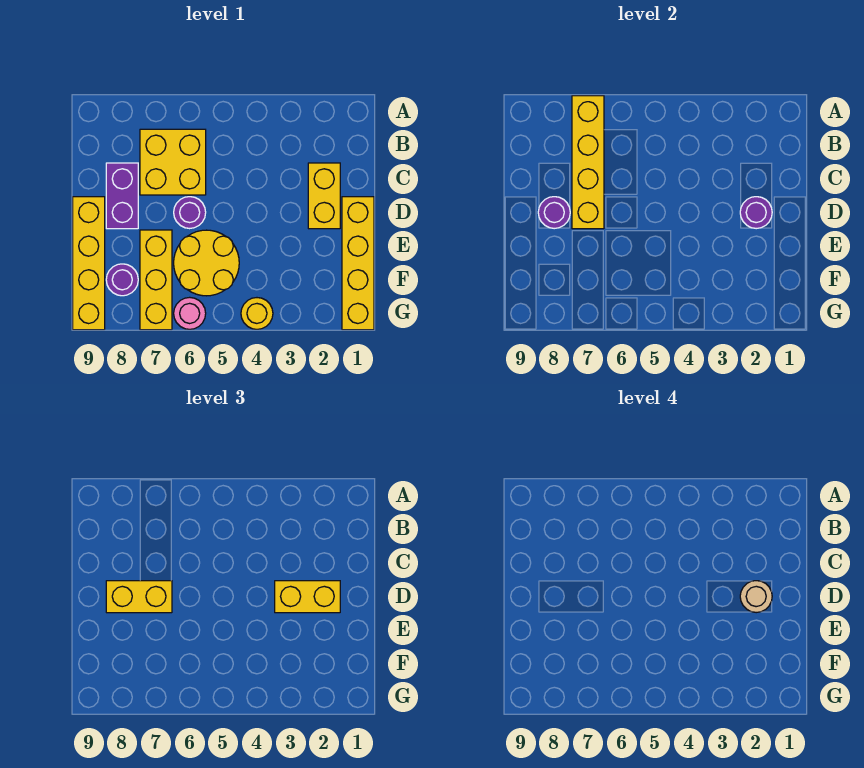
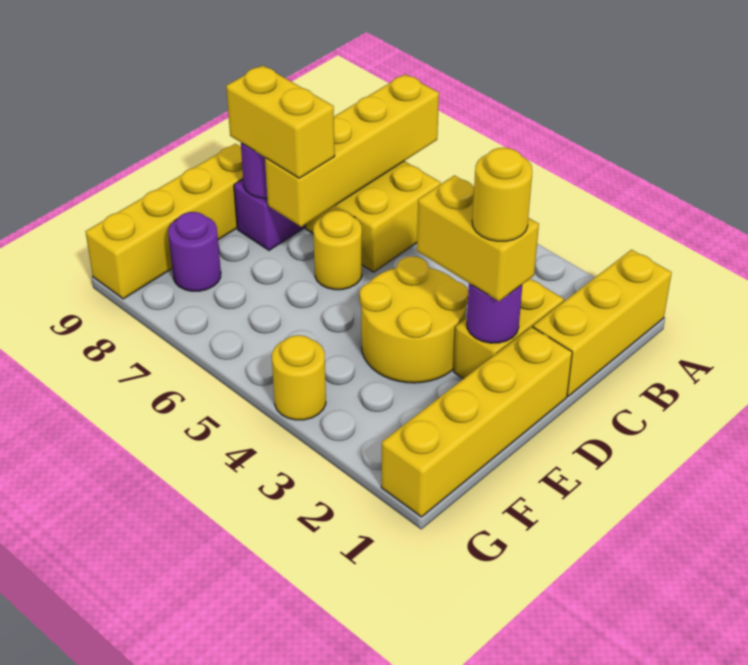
tan round brick D2 level 4 -> yellow round brick D2 level 4
purple round brick D6 level 1 -> yellow round brick D6 level 1
yellow round brick E5:F6 level 1 -> yellow round brick D3:E4 level 1
yellow brick E7:G7 level 1 -> yellow brick A1:C1 level 1
pink round brick G6 level 1 -> none

